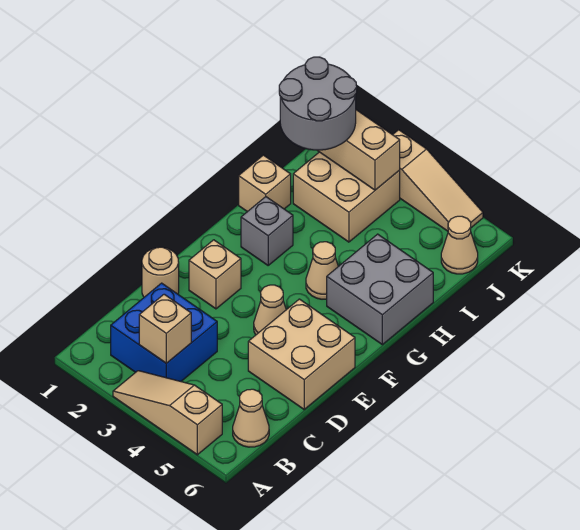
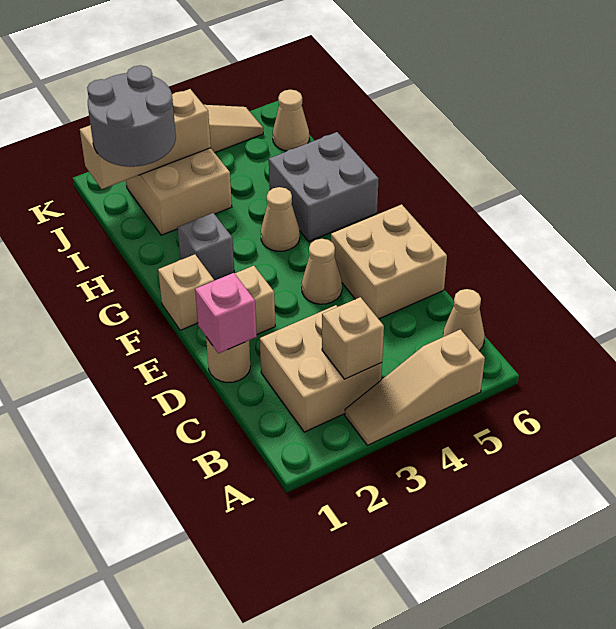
blue brick B2:C3 level 1 -> tan brick B2:C3 level 1
none -> pink brick D1 level 2
tan brick H1 level 1 -> tan brick F1 level 1

